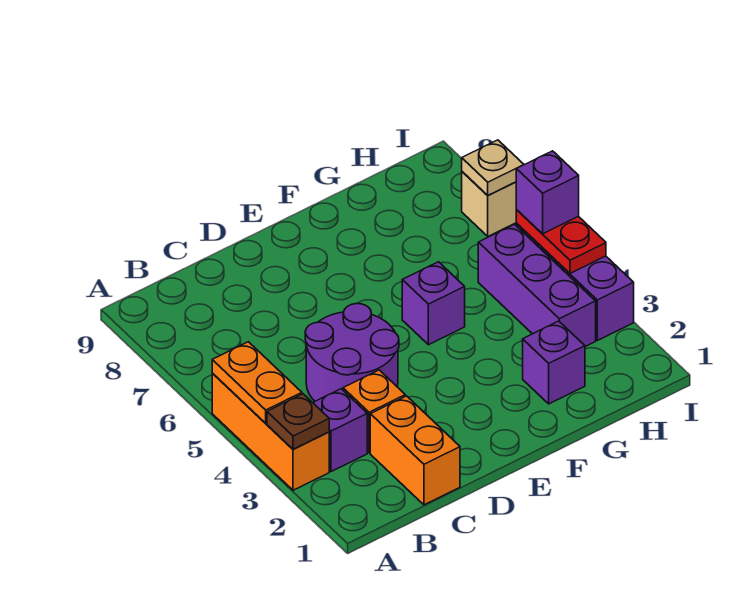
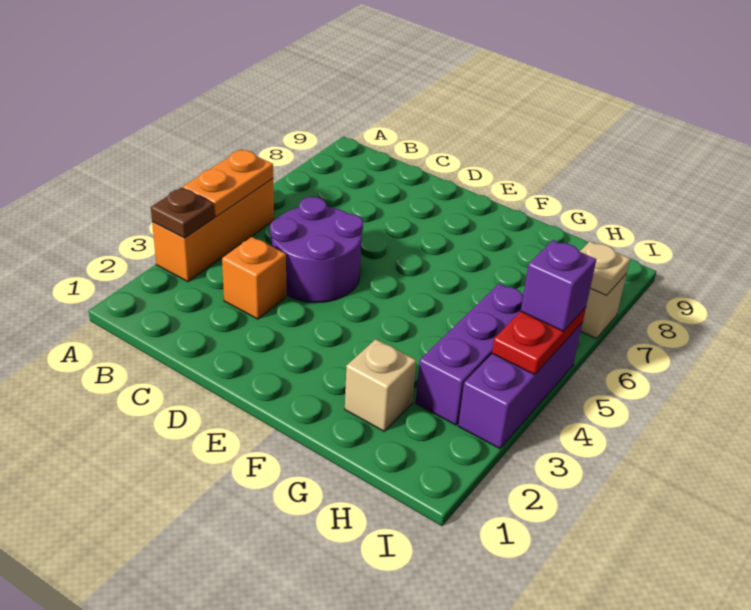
purple brick B3 level 1 -> none
orange brick C1:C2 level 1 -> none
purple brick F5 level 1 -> none
purple brick G2 level 1 -> tan brick G2 level 1

